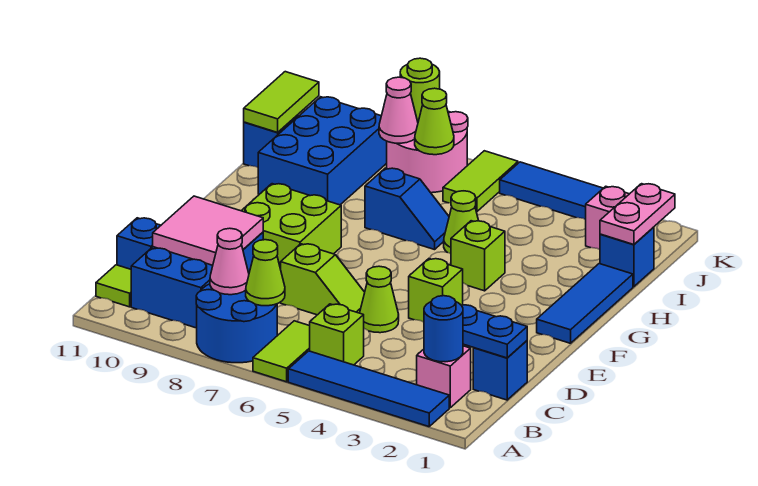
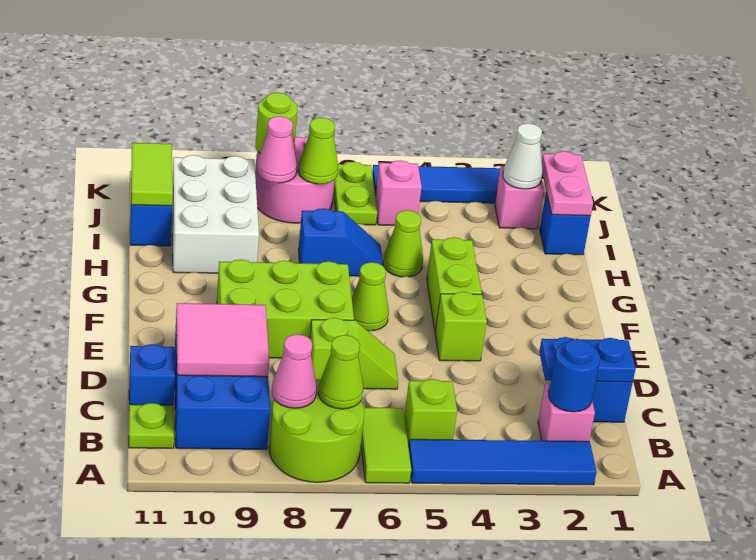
blue round brick A7:B8 level 1 -> lime round brick A7:B8 level 1
lime tile B11 level 1 -> lime plate B11 level 1
lime cone D5 level 1 -> lime cone F6 level 1
lime brick E8:F9 level 1 -> lime brick E7:F9 level 1
blue tile F1:H1 level 1 -> none
lime brick G4 level 1 -> lime brick F4:G4 level 1
blue brick H9:J10 level 1 -> white brick H9:J10 level 1
none -> white cone J2 level 2
none -> pink brick J5 level 1
lime tile J6:K6 level 1 -> lime plate J6:K6 level 1

